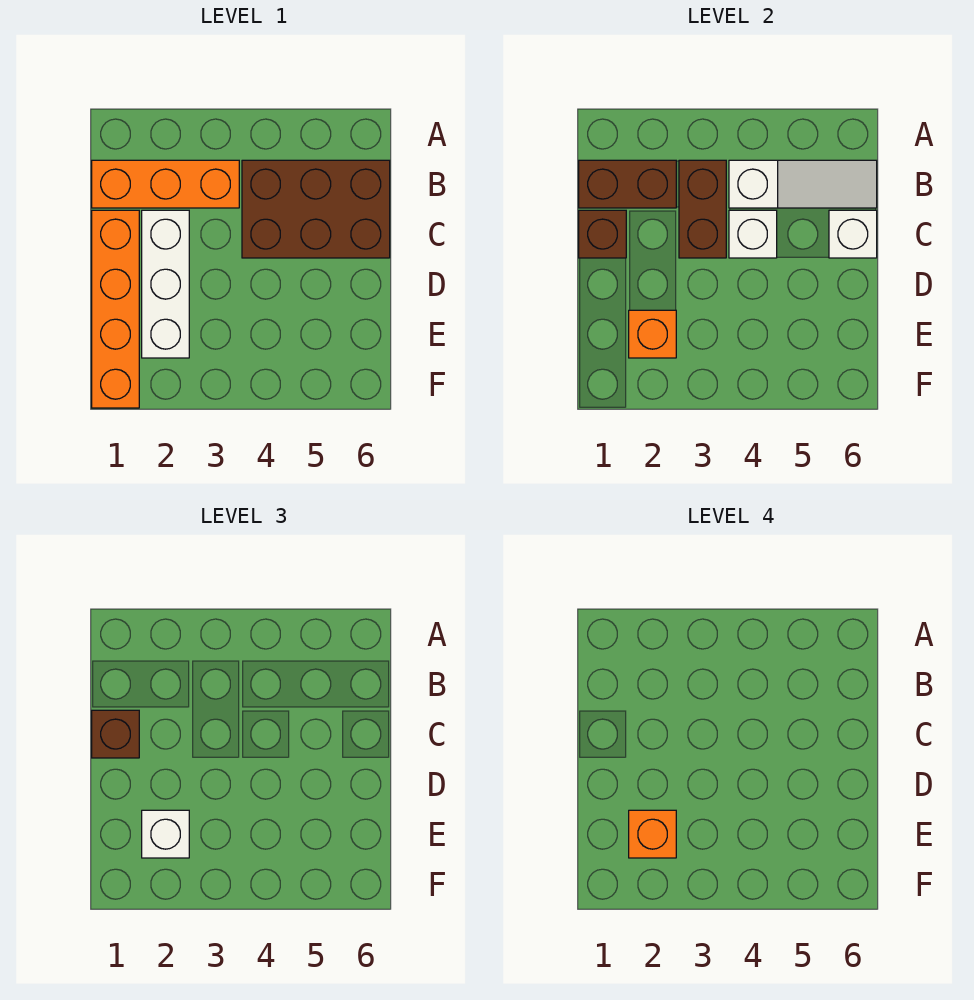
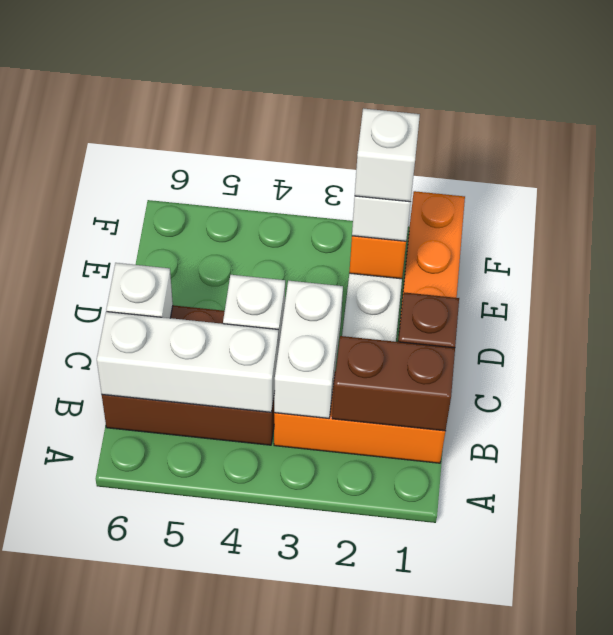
brown brick B3:C3 level 2 -> white brick B3:C3 level 2
white slope B4:B6 level 2 top 4 -> white brick B4:B6 level 2
brown brick C1 level 3 -> none
orange brick E2 level 4 -> white brick E2 level 4

